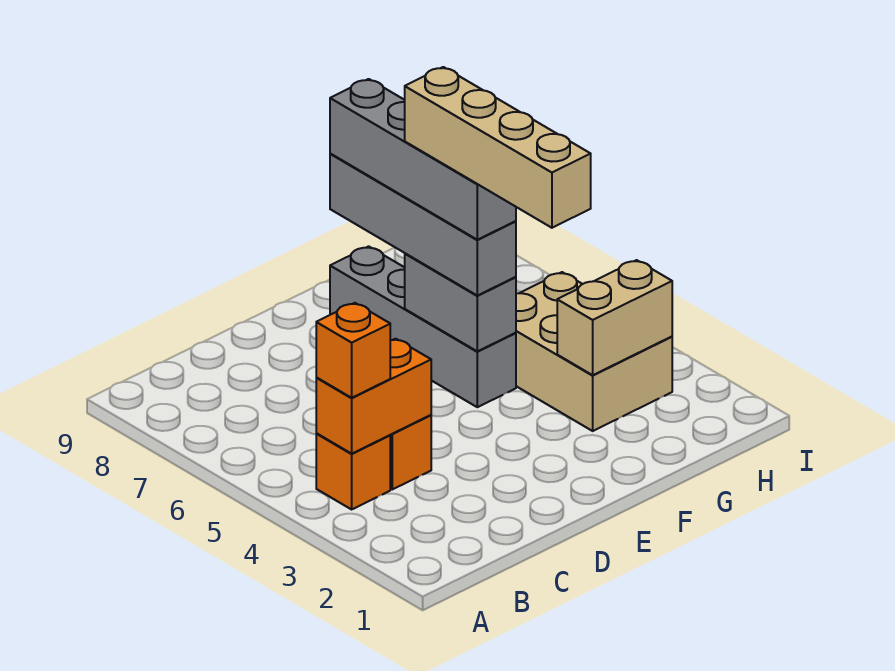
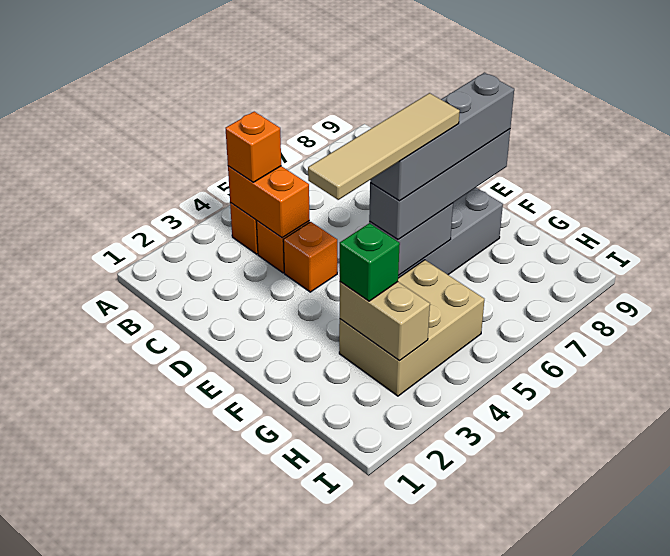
none -> orange brick D4 level 1
tan brick F3:F6 level 5 -> tan tile F3:F6 level 5
none -> green brick G3 level 3

